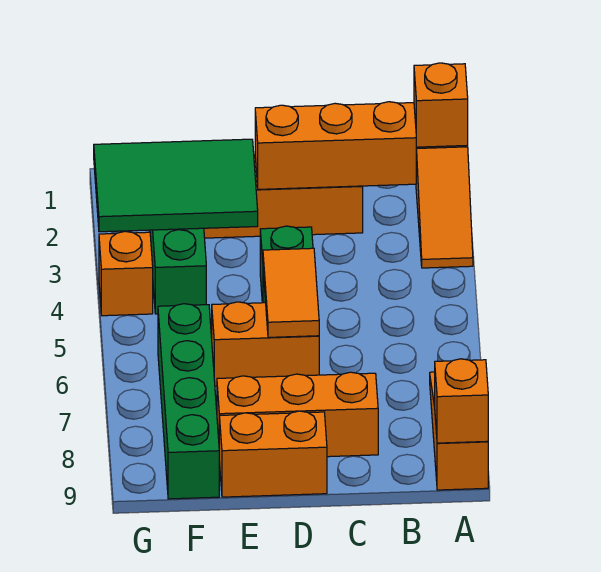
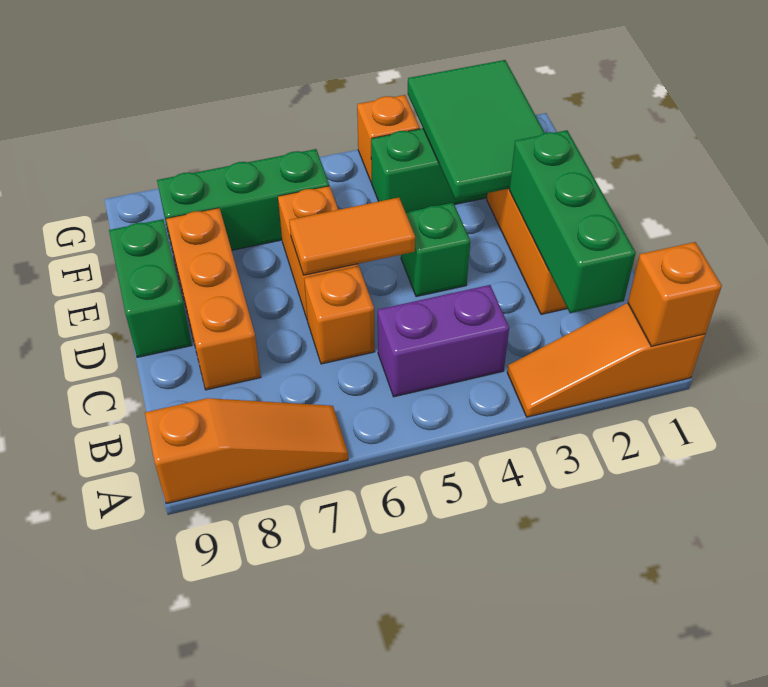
orange brick A9 level 2 -> orange brick C6 level 1
orange brick B2:D2 level 2 -> green brick B2:D2 level 2
none -> purple brick B4:B5 level 1
orange brick D9:E9 level 1 -> green brick D9:E9 level 1
green brick F6:F9 level 1 -> green brick F6:F8 level 1

